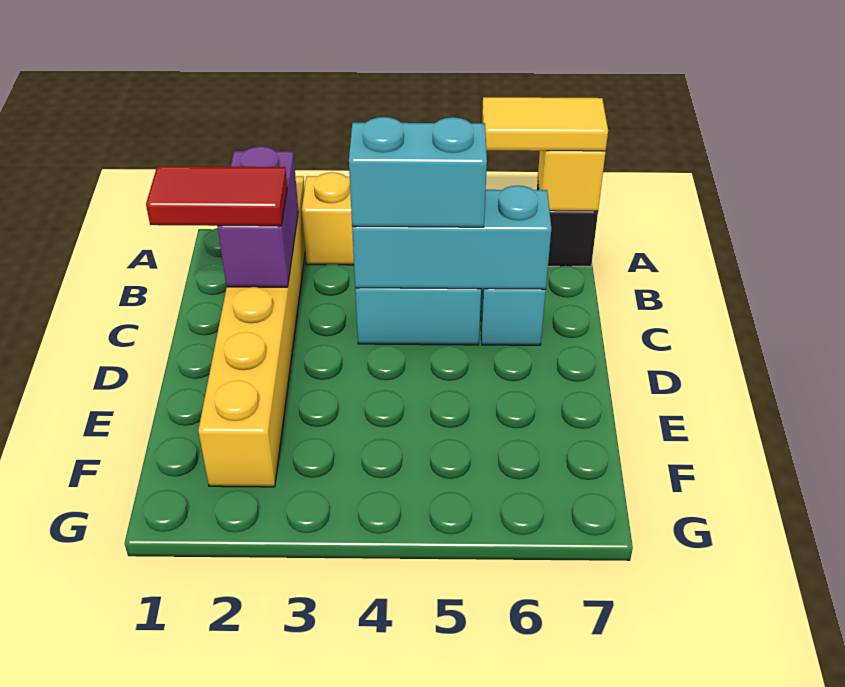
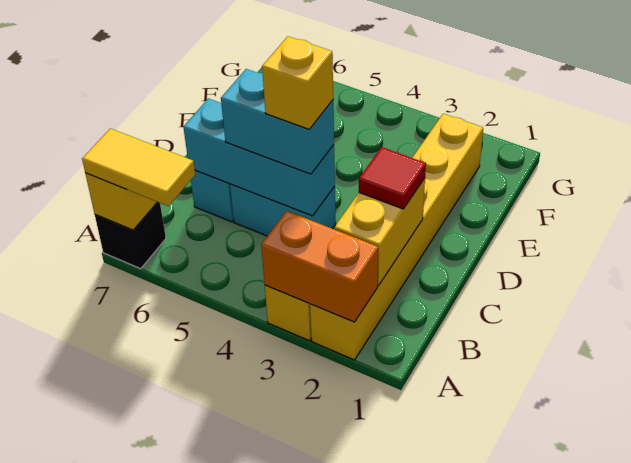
none -> orange brick A2:A3 level 2
purple brick B2:C2 level 2 -> yellow brick B2:C2 level 2
red tile C1:C2 level 3 -> red tile C2 level 3
none -> yellow brick C4 level 4

